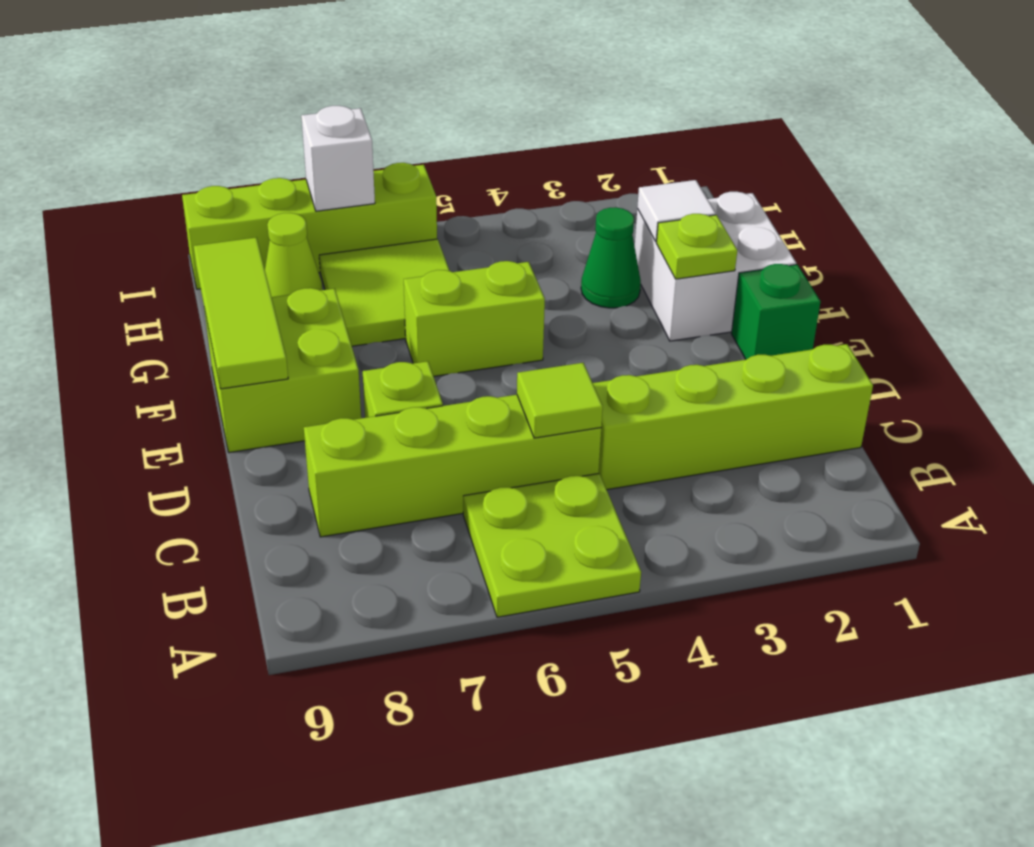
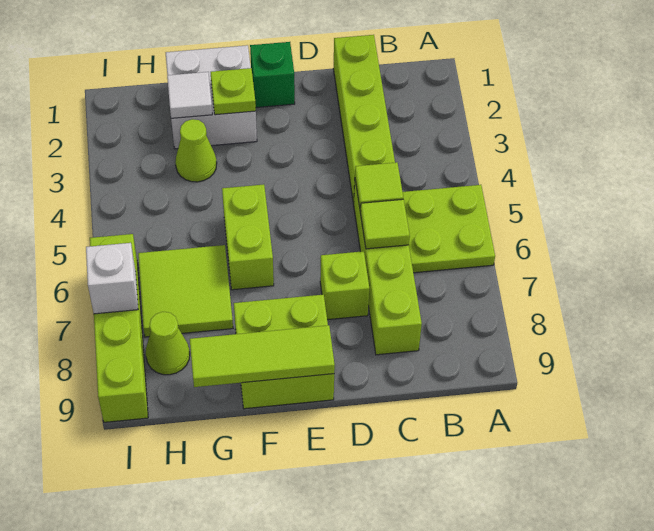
none -> lime tile C6 level 2
green cone G3 level 1 -> lime cone G3 level 1

